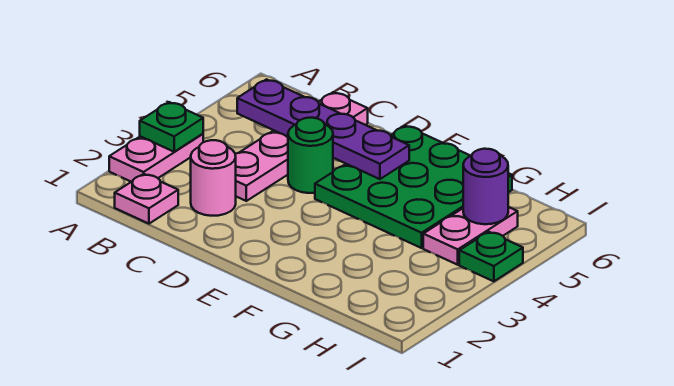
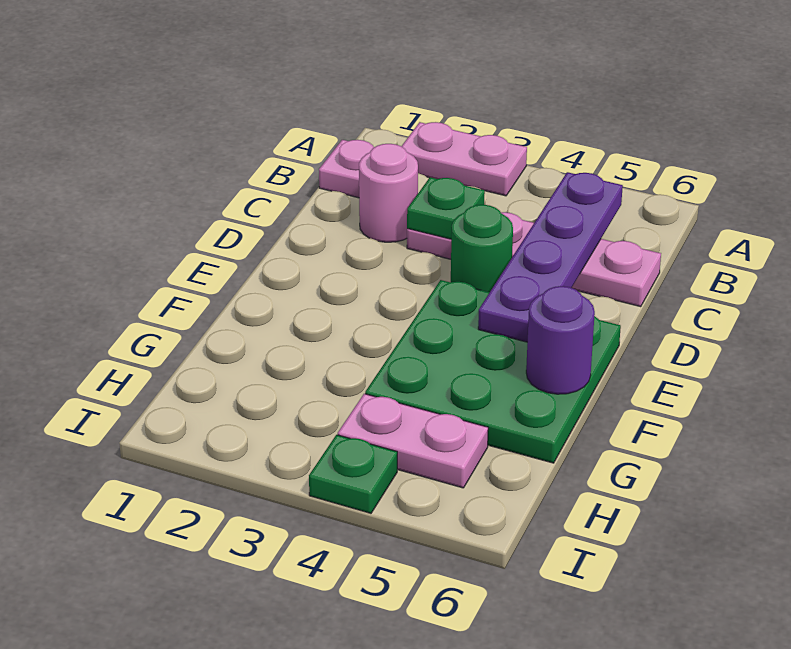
green plate A3 level 2 -> green plate C3 level 2
purple round brick H5 level 2 -> purple round brick F6 level 2

